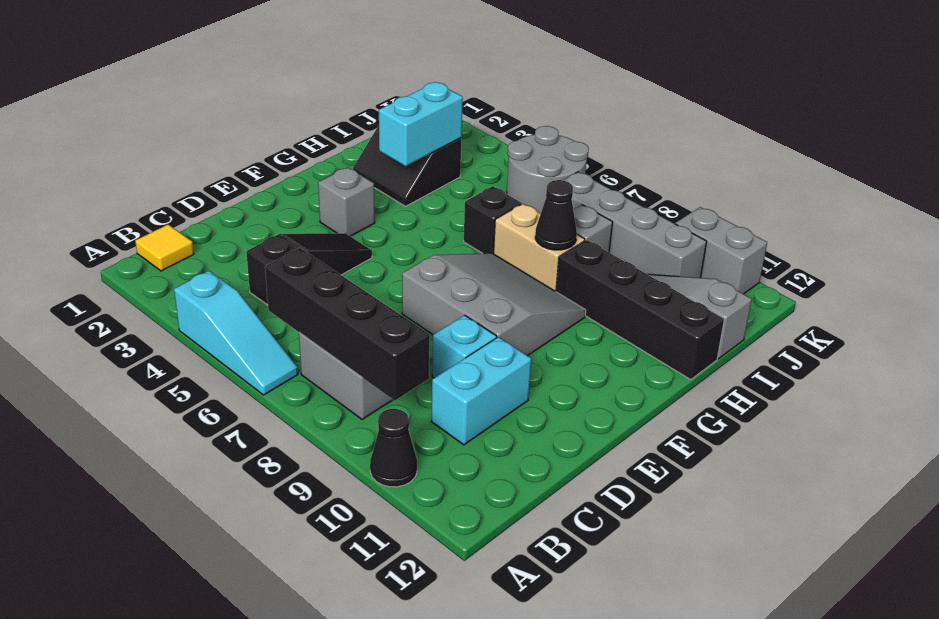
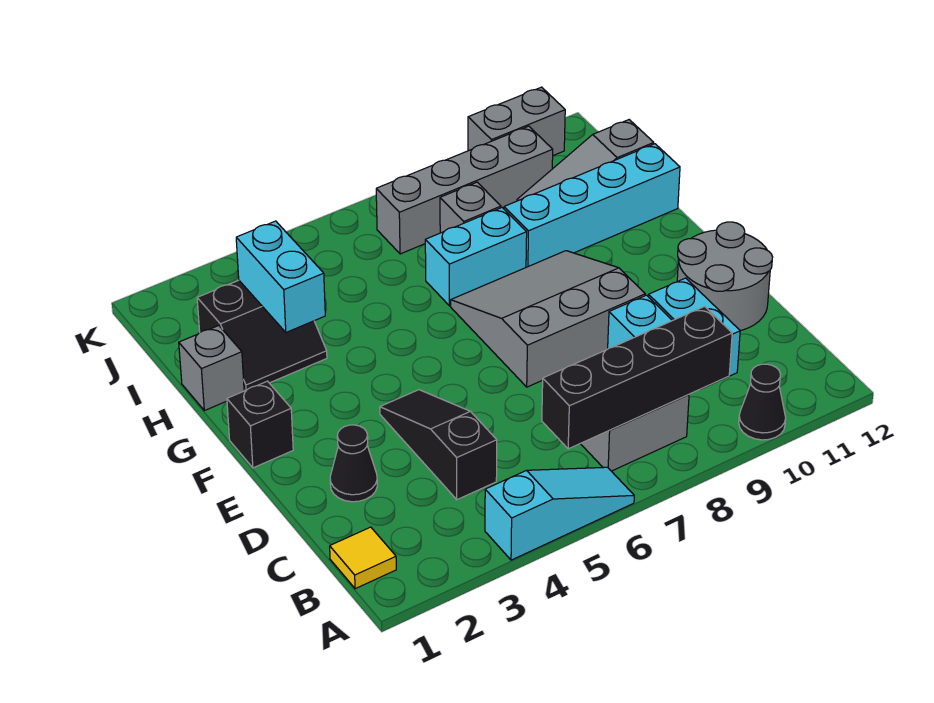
grey brick F3 level 1 -> grey brick H1 level 1
black brick H6 level 1 -> black brick F1 level 1
tan brick H7:H8 level 1 -> cyan brick H7:H8 level 1
black cone H8 level 2 -> black cone D2 level 1
black brick H9:H12 level 1 -> cyan brick H9:H12 level 1
grey round brick J5:K6 level 1 -> grey round brick D11:E12 level 1

